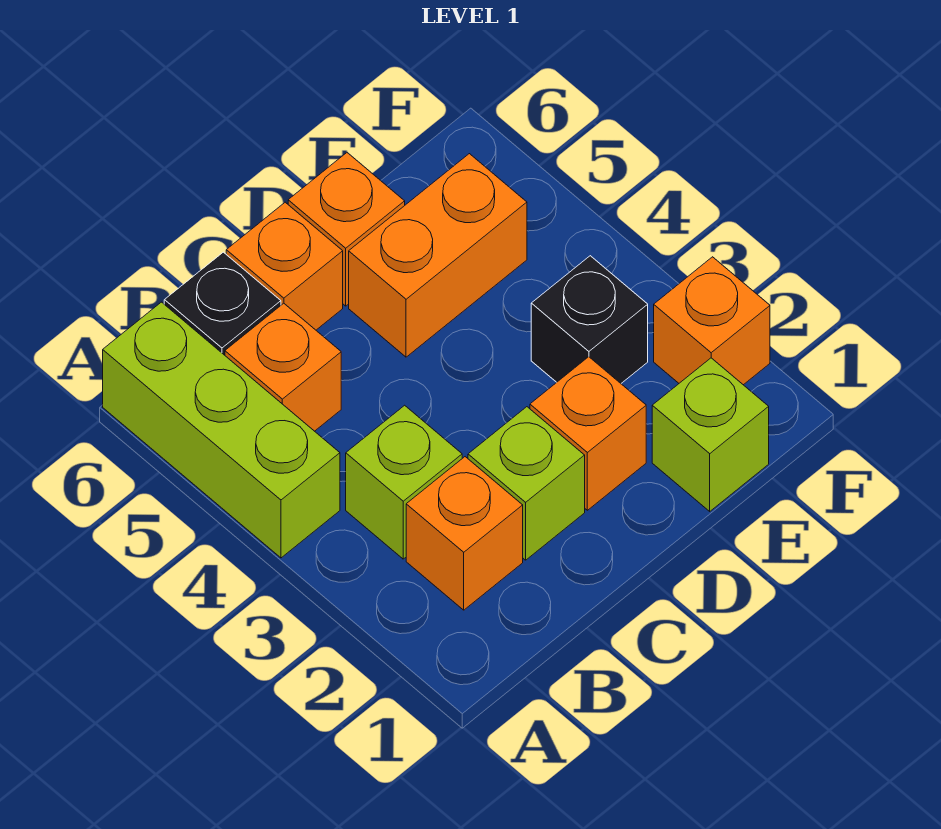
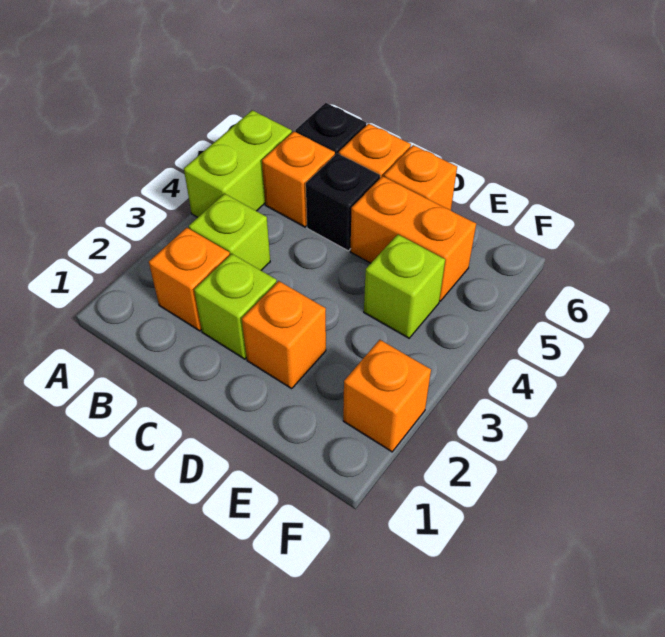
lime brick A4:A6 level 1 -> lime brick A4:A5 level 1
lime brick E1 level 1 -> lime brick E4 level 1
black brick E3 level 1 -> black brick C5 level 1

